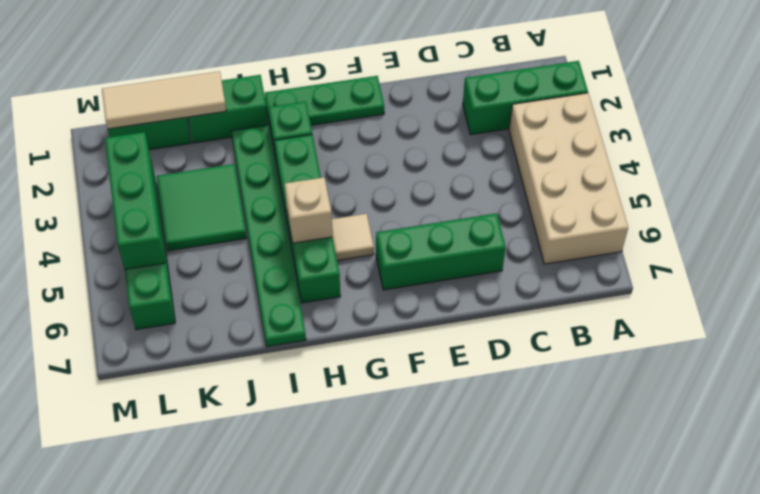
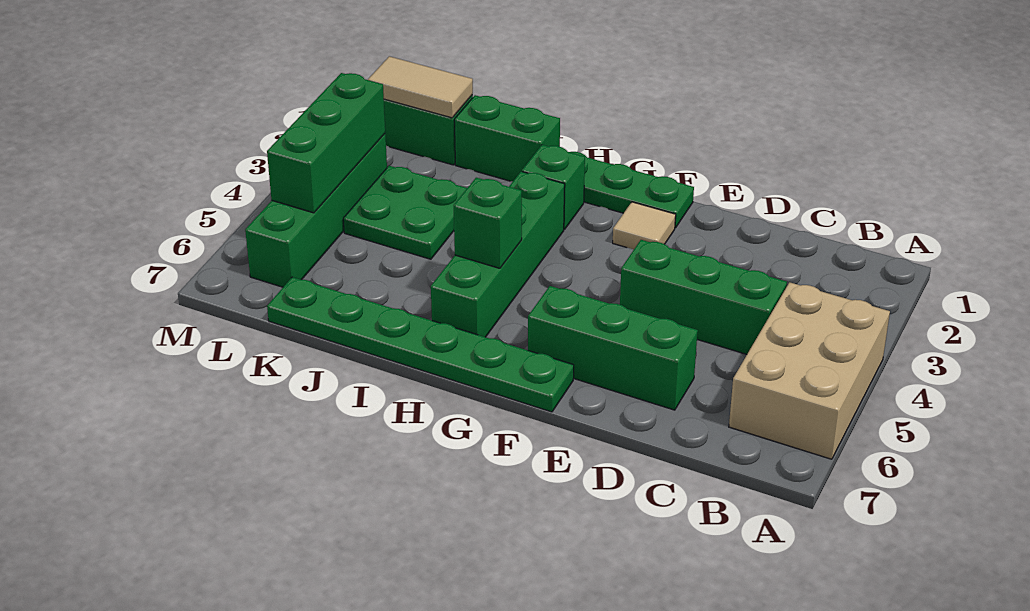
green brick A2:C2 level 1 -> green brick C4:E4 level 1
tan brick A3:B6 level 1 -> tan brick A4:B6 level 1
tan tile G5 level 1 -> tan tile F2 level 1
tan brick H5 level 2 -> green brick H5 level 2
green plate I2:I7 level 1 -> green plate F7:K7 level 1
tan tile J1:L1 level 2 -> tan tile K1:L1 level 2
green tile J3:K4 level 1 -> green plate J3:K4 level 1

